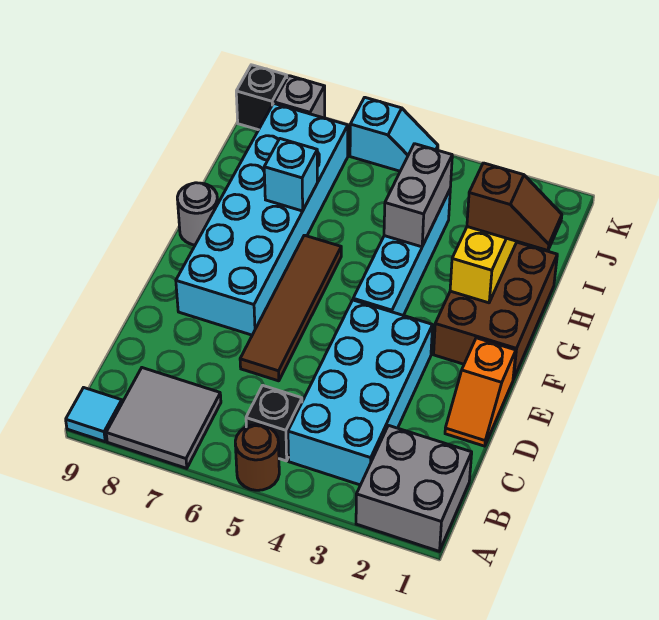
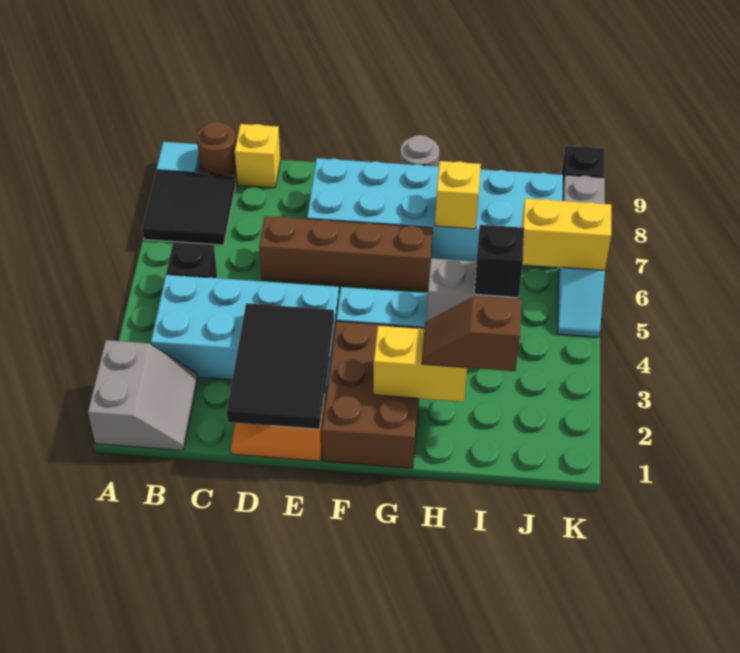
grey brick A1:B2 level 1 -> grey slope A1:B2 level 1 top A
brown round brick A5 level 1 -> brown round brick B9 level 1
grey tile A7:B8 level 1 -> black tile A7:B8 level 1
none -> yellow brick C9 level 1
none -> black tile D1:E3 level 2
brown tile D6:G6 level 1 -> brown brick D6:G6 level 1
brown brick F1:H2 level 1 -> brown brick F1:G3 level 1
brown slope H1:H2 level 3 top 2 -> brown slope H2:I2 level 3 top I
cyan brick H7 level 2 -> yellow brick H7 level 2
none -> black brick I4 level 3
none -> yellow brick J6:K6 level 2

